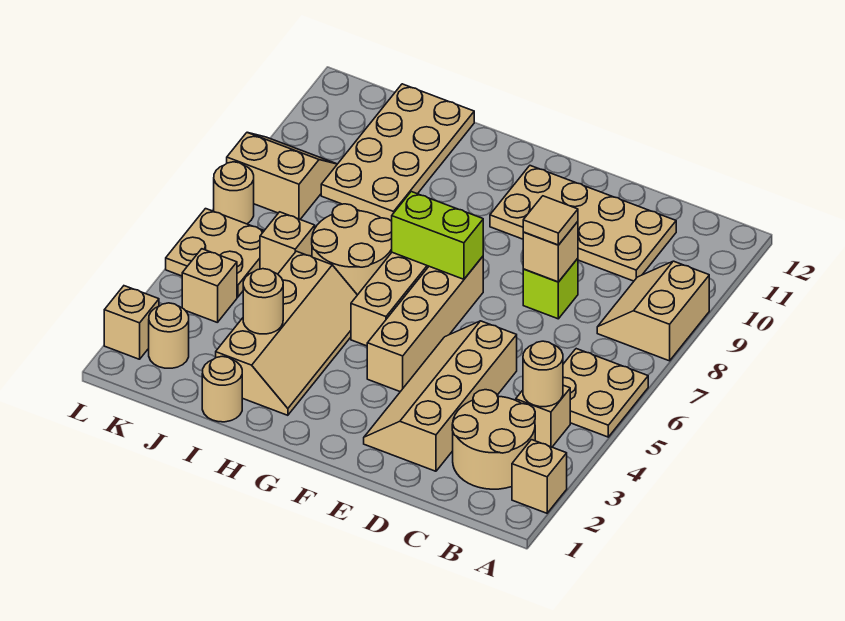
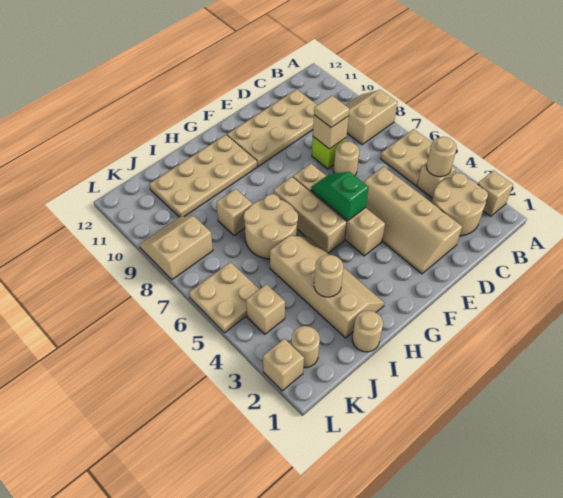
tan slope A8:B9 level 1 top A -> tan slope A8:B9 level 1 top 8
none -> green slope F5:F6 level 2 top 5
lime brick F7:G7 level 2 -> none
tan plate I9:J12 level 1 -> tan plate G10:J11 level 1
tan brick J6 level 1 -> tan brick I8 level 1
tan round brick L7 level 1 -> tan round brick D7 level 1

